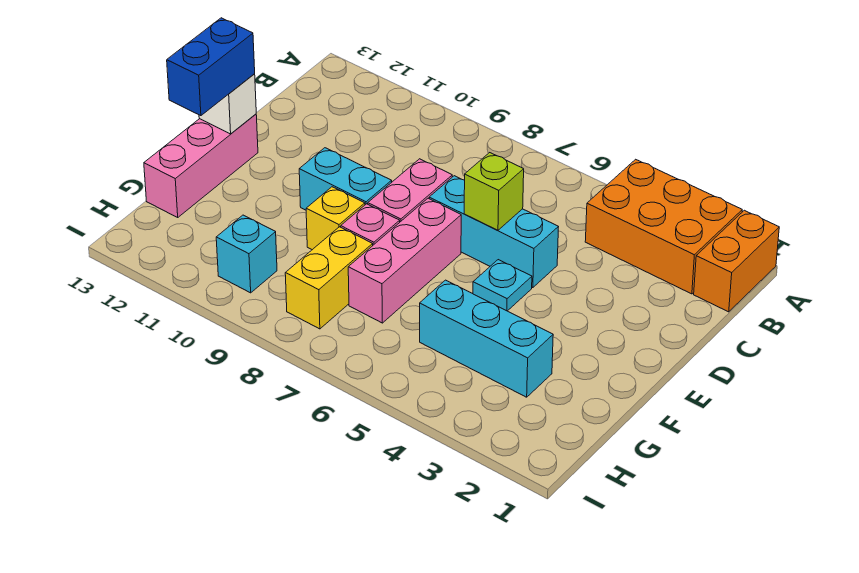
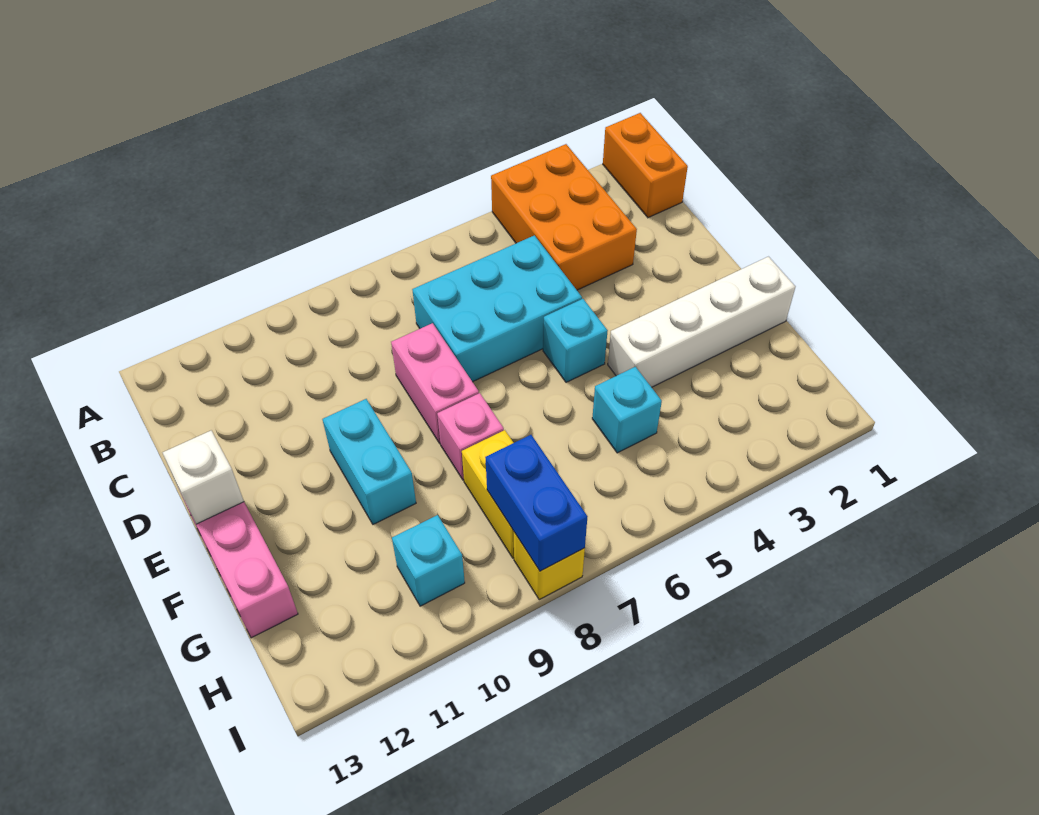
orange brick A2:B4 level 1 -> orange brick A3:C4 level 1
cyan brick D5:D7 level 1 -> cyan brick C5:D7 level 1
lime brick D6 level 2 -> none
cyan plate E5 level 1 -> cyan brick E5 level 1
pink brick E7:G7 level 1 -> none
cyan brick E9:E10 level 1 -> cyan brick E10:F10 level 1
blue brick E13:F13 level 3 -> blue brick H8:I8 level 2
none -> white brick F1:F4 level 1
yellow brick F9 level 1 -> yellow brick I8 level 1
cyan brick G3:G5 level 1 -> cyan brick G5 level 1

